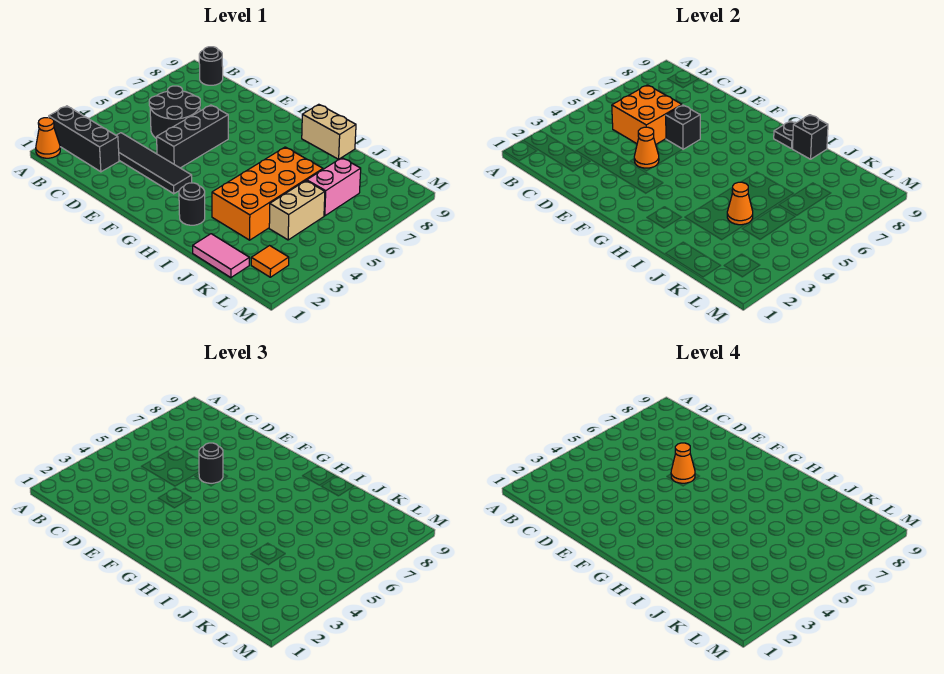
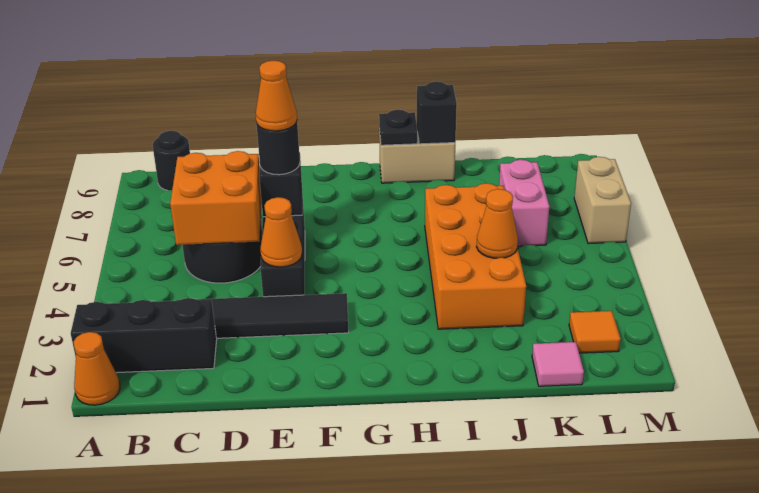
black round brick H2 level 1 -> none
pink tile J1:K1 level 1 -> pink tile K1 level 1
tan brick K4:K5 level 1 -> tan brick M6:M7 level 1

